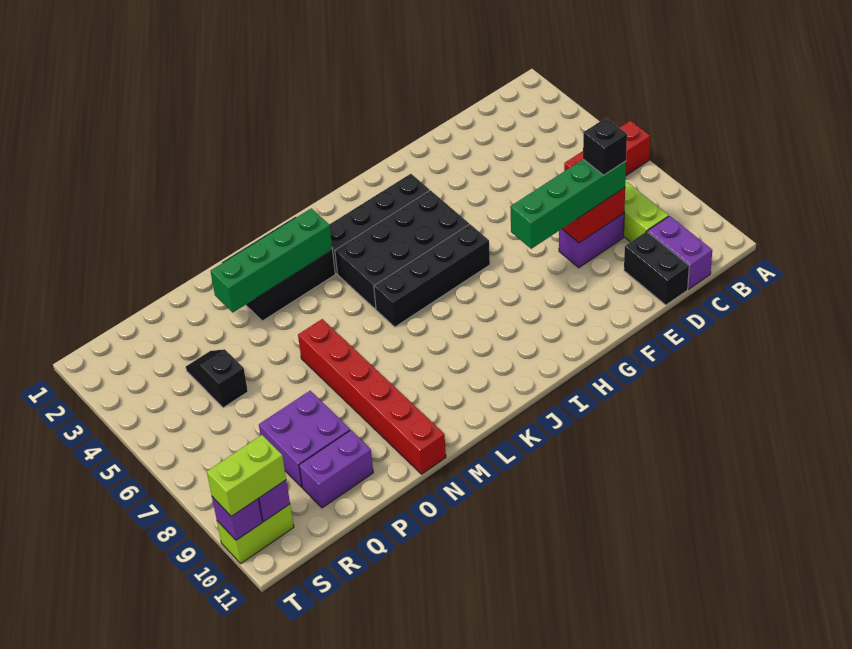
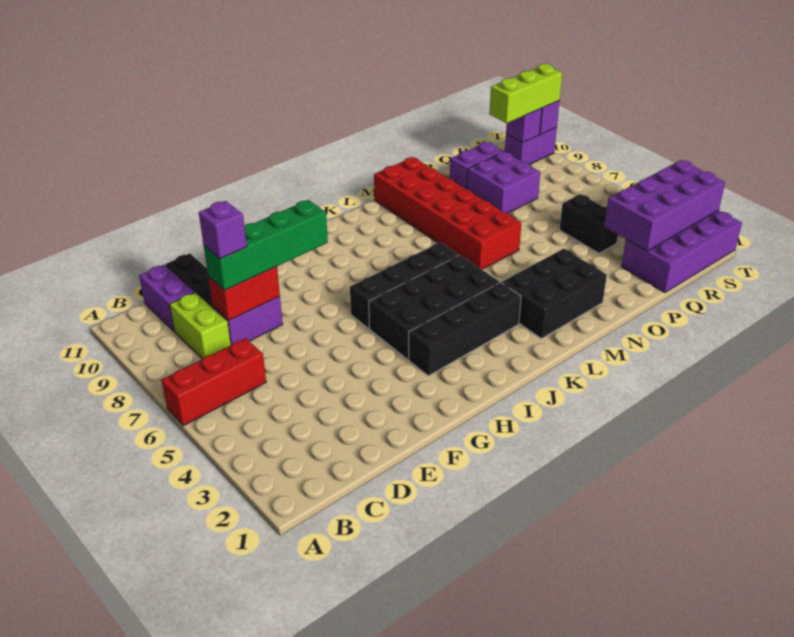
black brick D8 level 4 -> purple brick D8 level 4
green brick L3:O3 level 2 -> none
red brick N6:N11 level 1 -> red brick M6:N11 level 1
none -> purple brick Q1:T2 level 1
none -> purple brick Q2:T3 level 2
black slope Q4:Q5 level 1 top 5 -> black brick Q4:Q5 level 1
lime brick S10:T10 level 1 -> purple brick S10:T10 level 1
lime brick S10:T10 level 3 -> lime brick R10:T10 level 3

